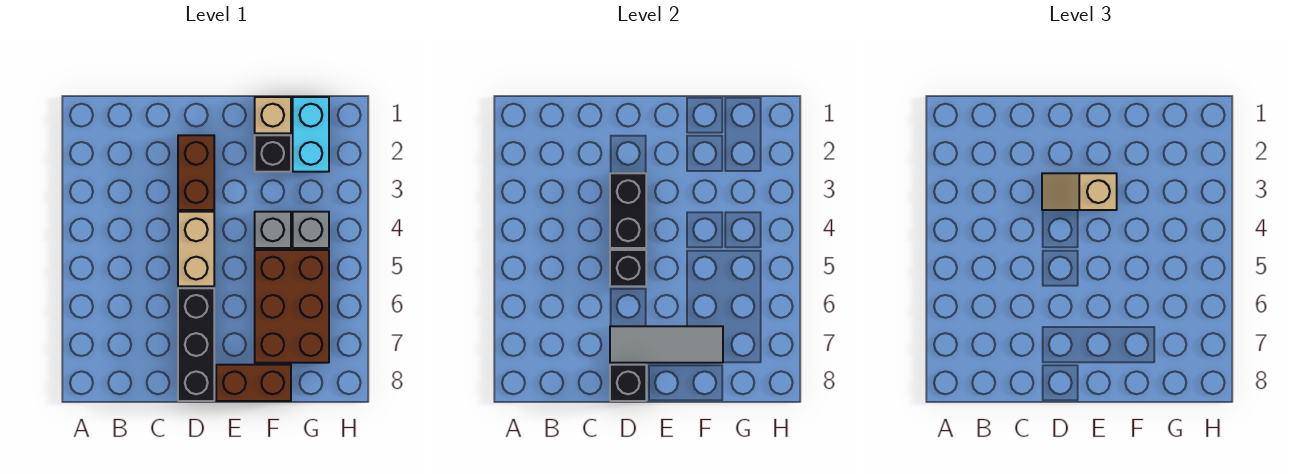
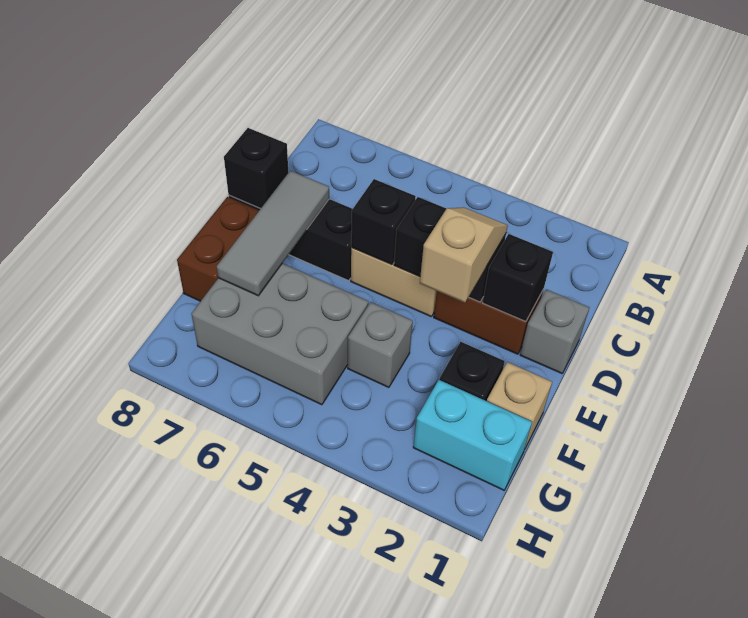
none -> black brick D2 level 2
brown brick F5:G7 level 1 -> grey brick F5:G7 level 1
grey brick G4 level 1 -> grey brick D1 level 1

